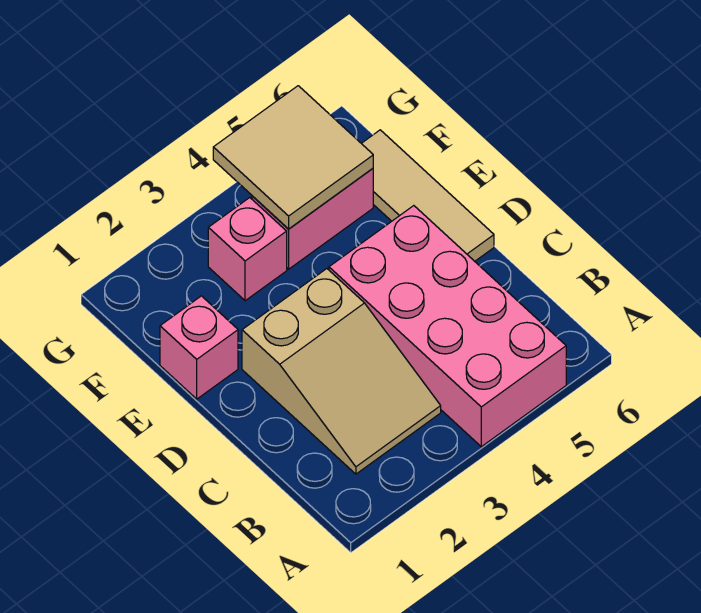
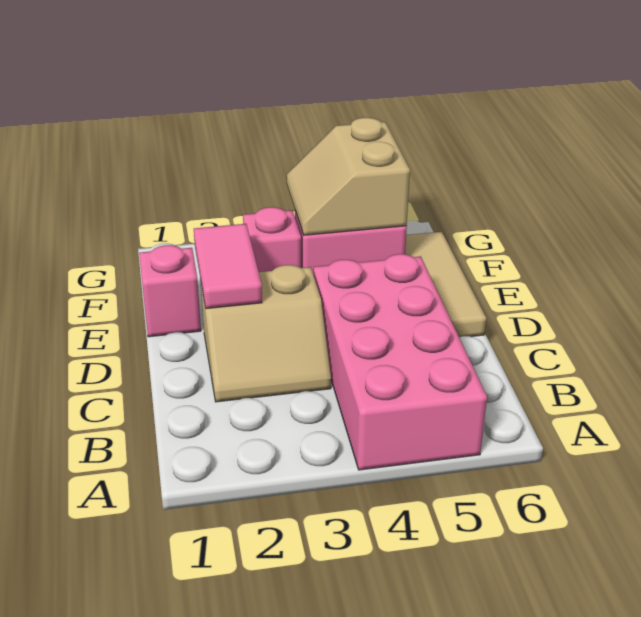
tan slope B2:D3 level 1 top D -> tan slope C2:D3 level 1 top D
none -> pink tile D2:E2 level 2
tan tile F4:G5 level 2 -> tan slope F4:G5 level 2 top 5

